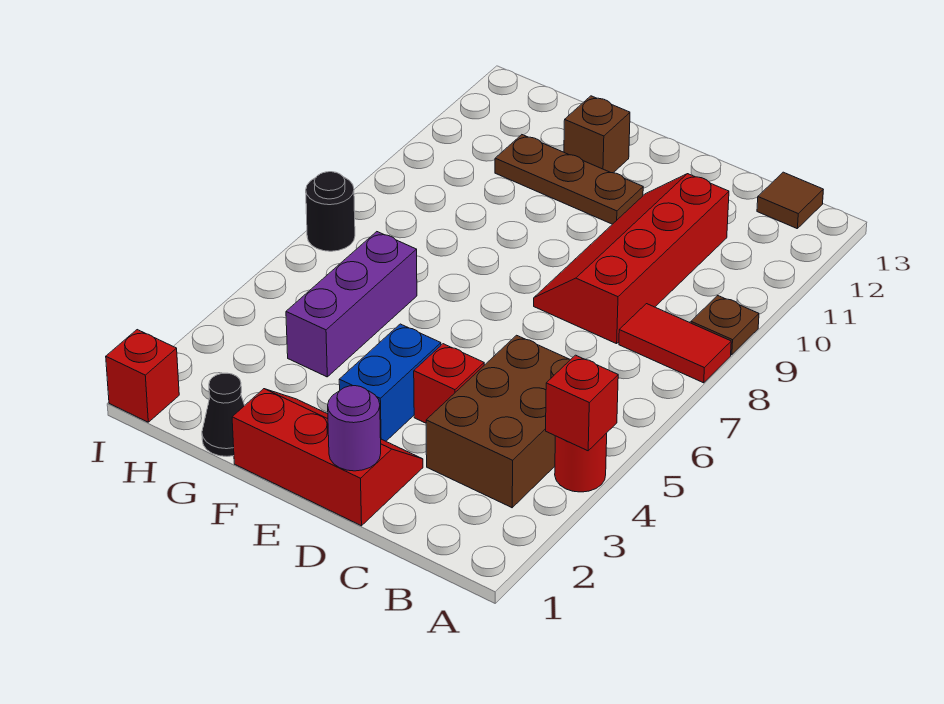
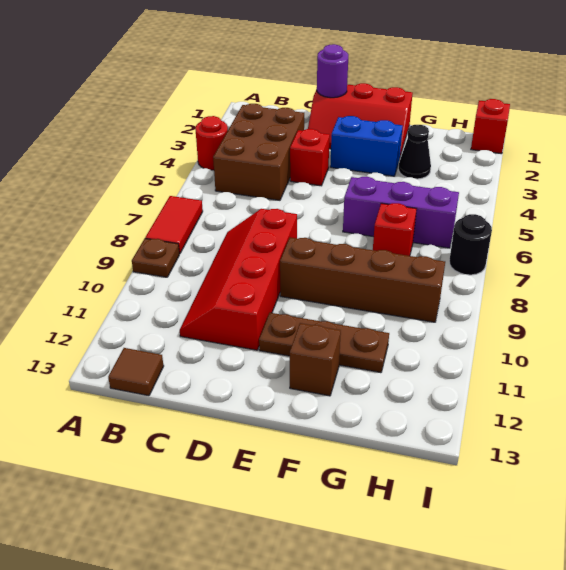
red brick A4 level 2 -> red brick G7 level 1
red tile A8:B8 level 1 -> red tile A7:A8 level 1
red slope C8:D11 level 1 top C -> red slope C8:D11 level 1 top D
blue brick E3:E4 level 1 -> blue brick E3:F3 level 1
none -> brown brick E9:H9 level 1
black cone G1 level 1 -> black cone G3 level 1
purple brick G4:G6 level 1 -> purple brick F6:H6 level 1

